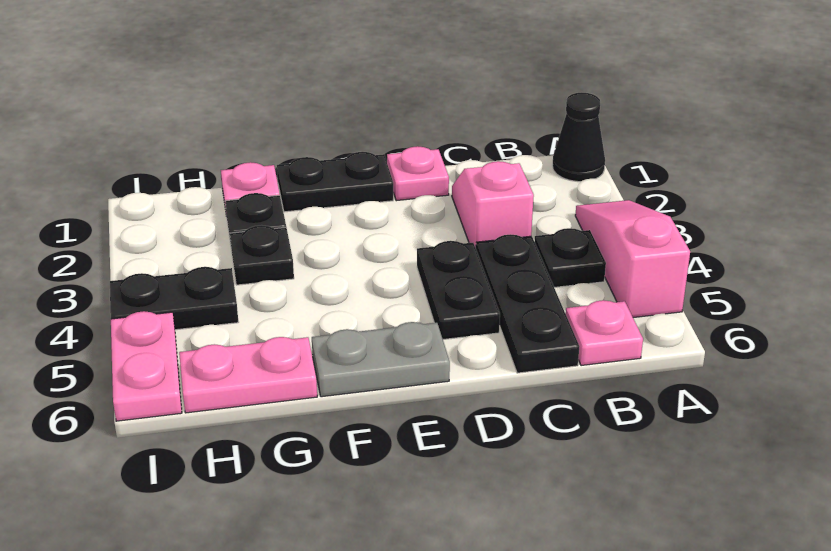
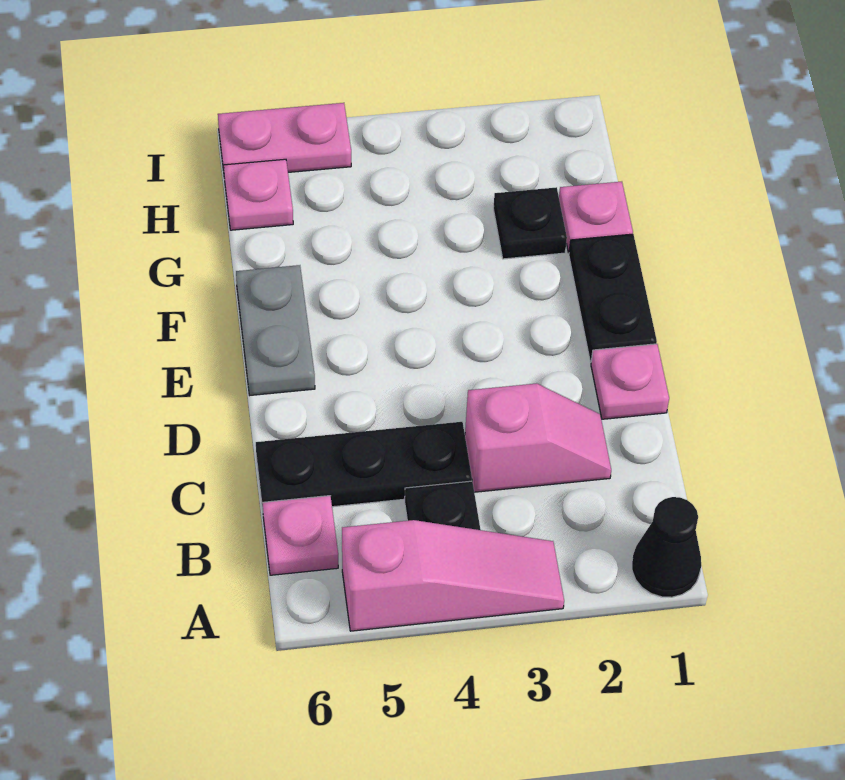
black plate D4:D5 level 1 -> none
black plate G3 level 1 -> none
pink plate G6:H6 level 1 -> pink plate H6 level 1
black plate H4:I4 level 1 -> none

